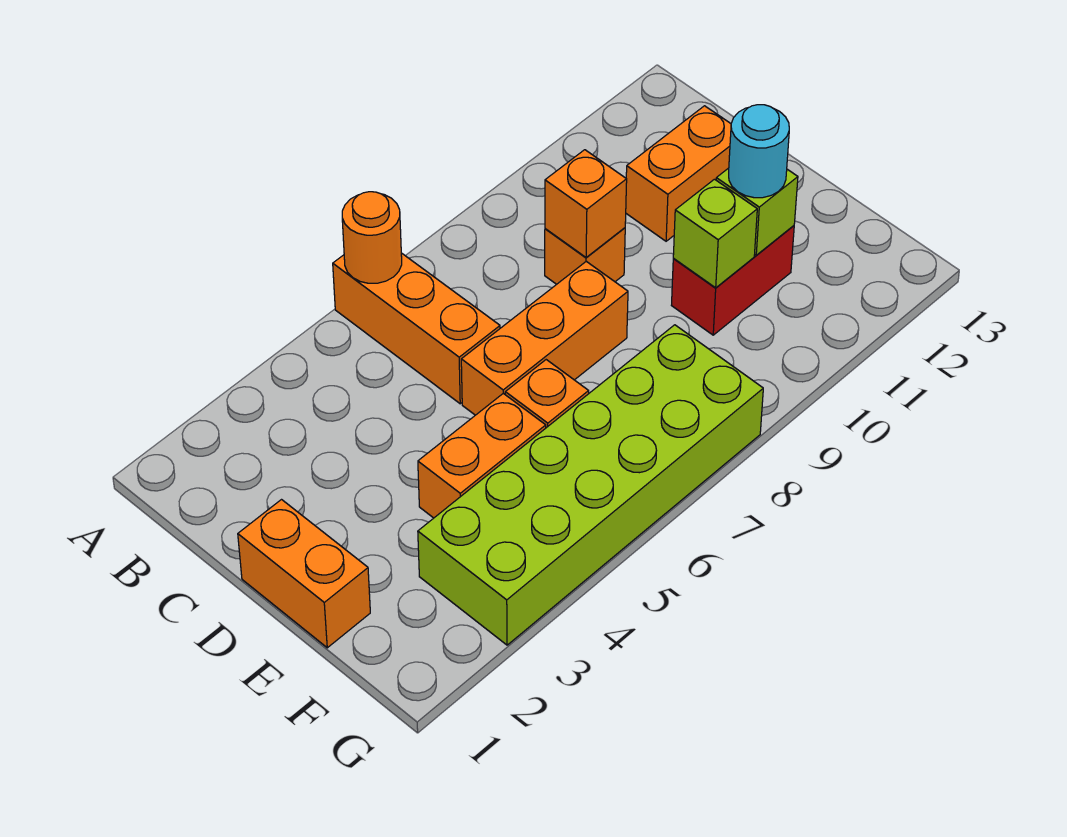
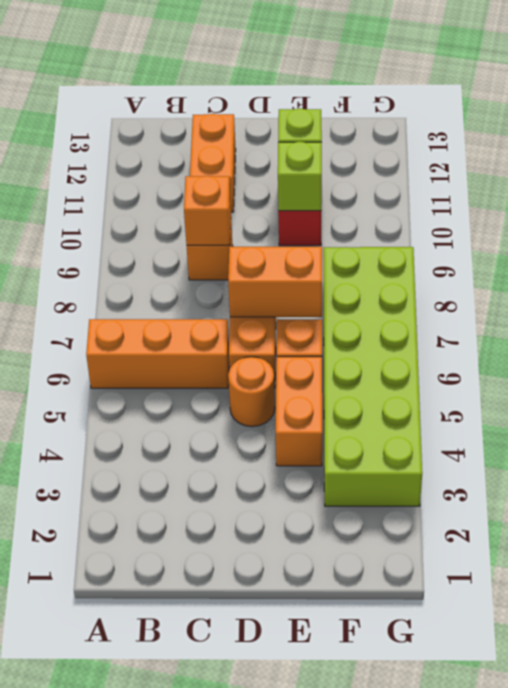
orange round brick A6 level 2 -> orange round brick D5 level 1
orange brick D1:E1 level 1 -> orange brick D7:E7 level 2
cyan round brick E11 level 3 -> none

